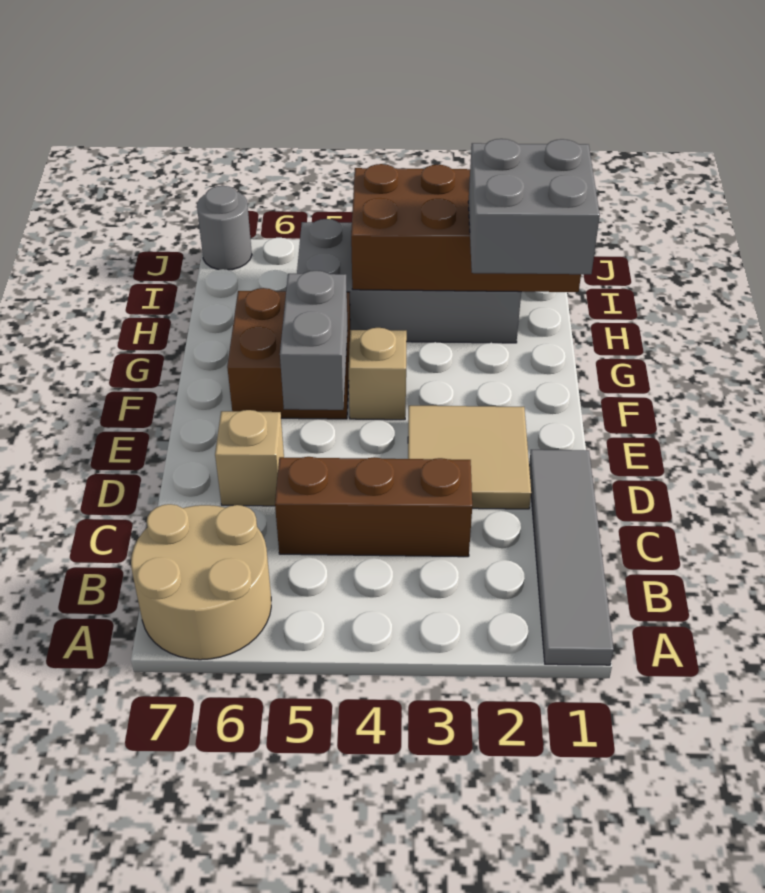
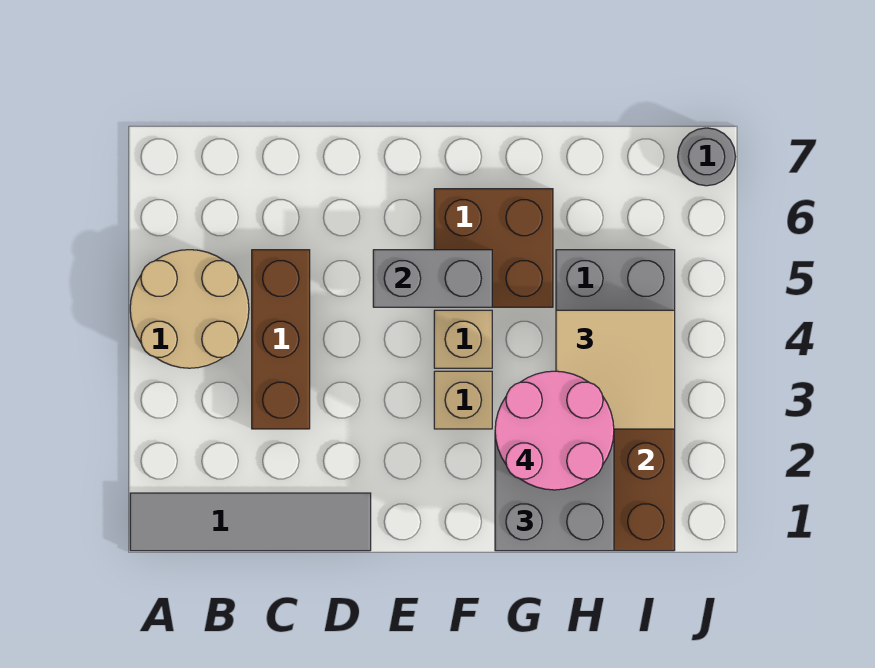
tan round brick A6:B7 level 1 -> tan round brick A4:B5 level 1
tan tile D2:E3 level 1 -> tan tile H3:I4 level 3
tan brick D6 level 1 -> tan brick F3 level 1
none -> pink round brick G2:H3 level 4

